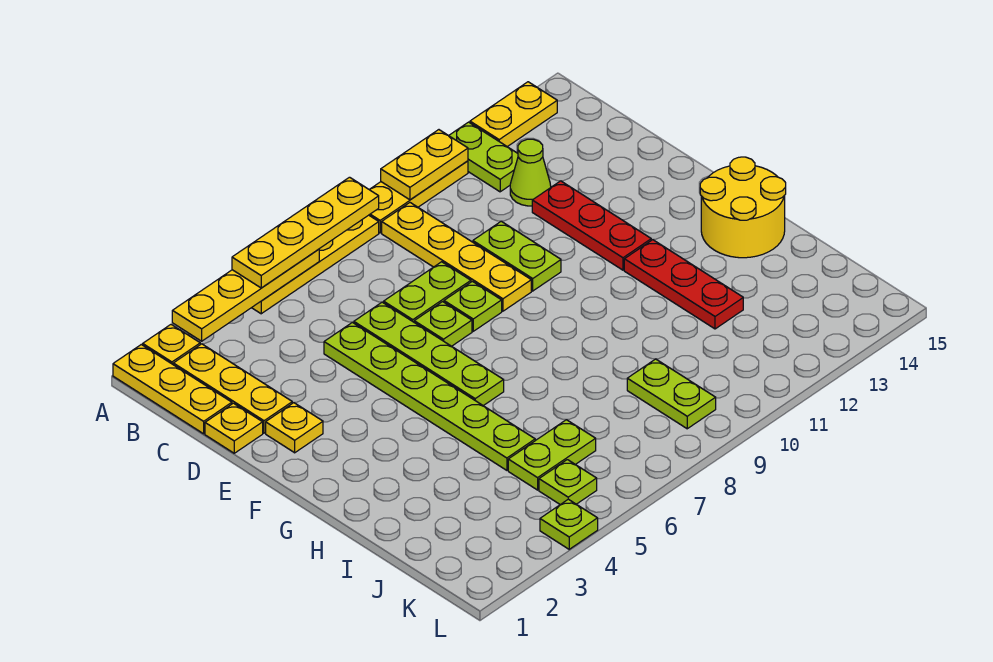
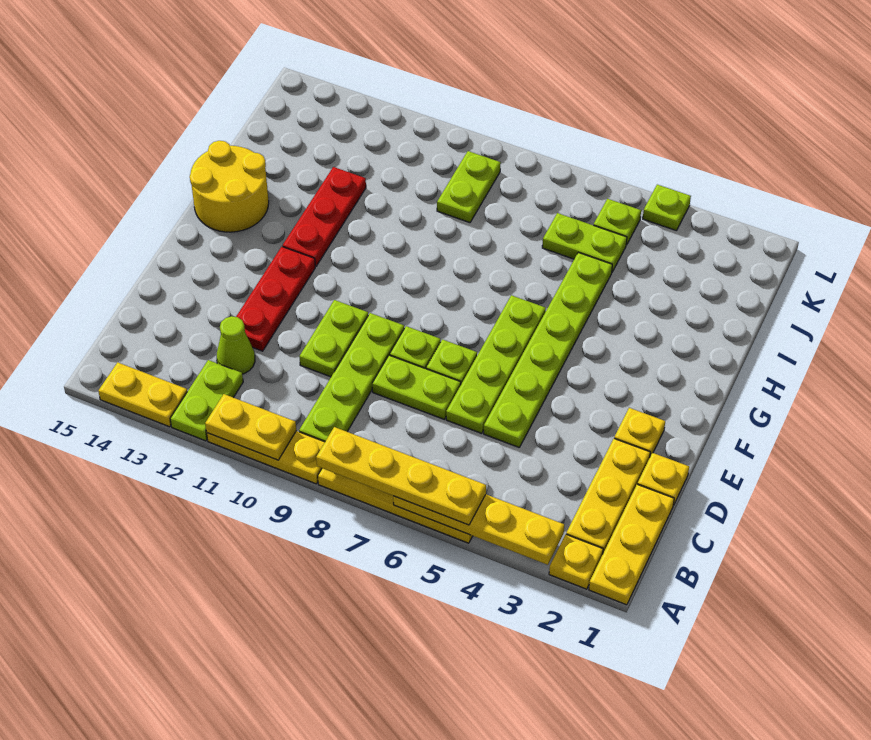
yellow plate B9:E9 level 1 -> lime plate B9:E9 level 1

